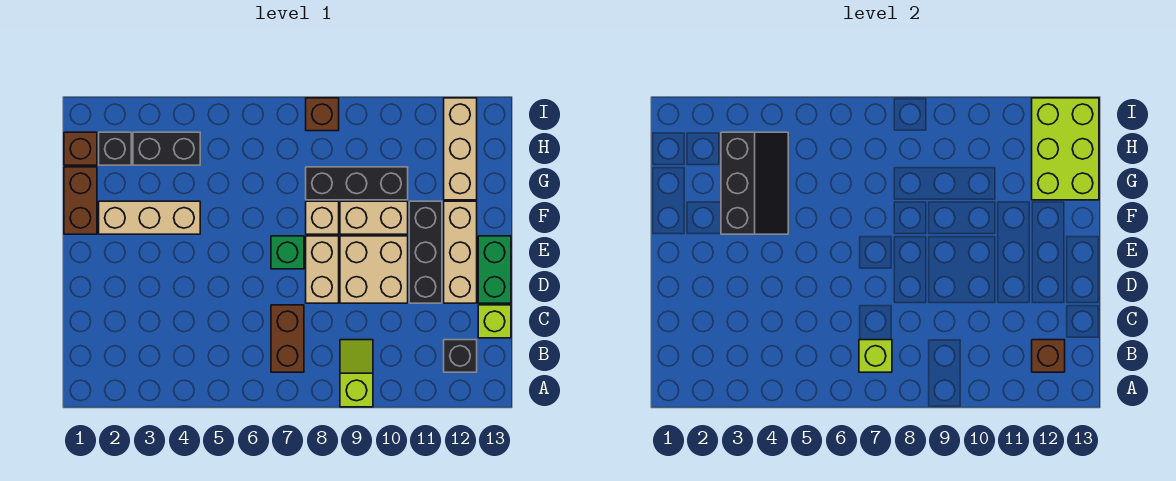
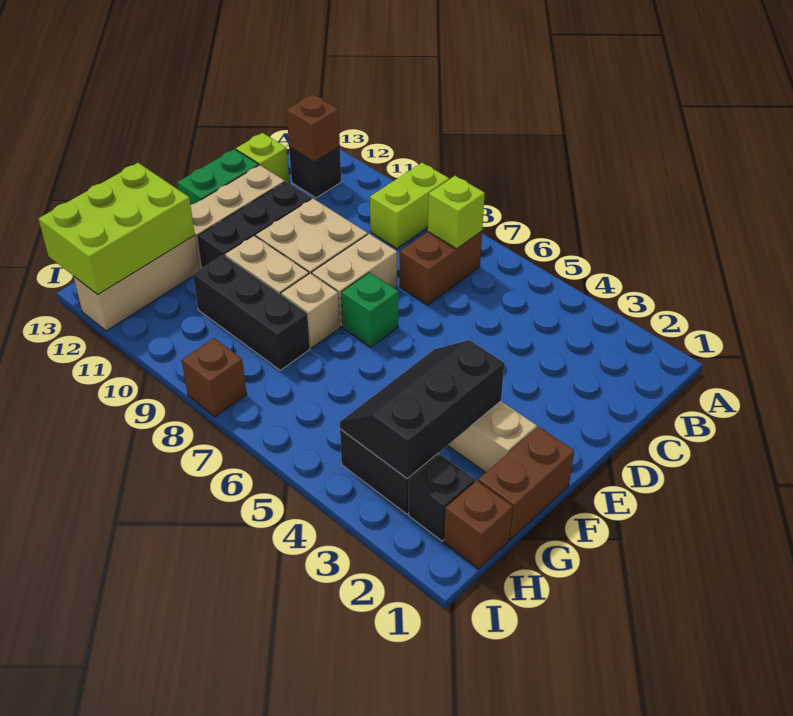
lime slope A9:B9 level 1 top A -> lime brick A9:B9 level 1

